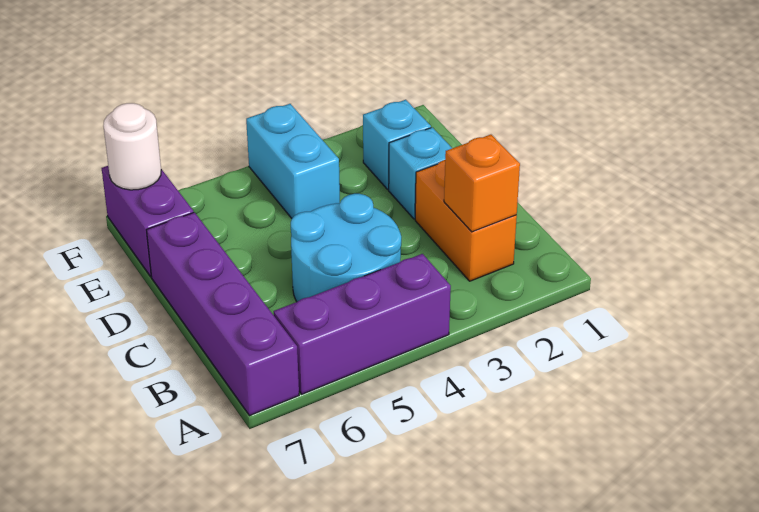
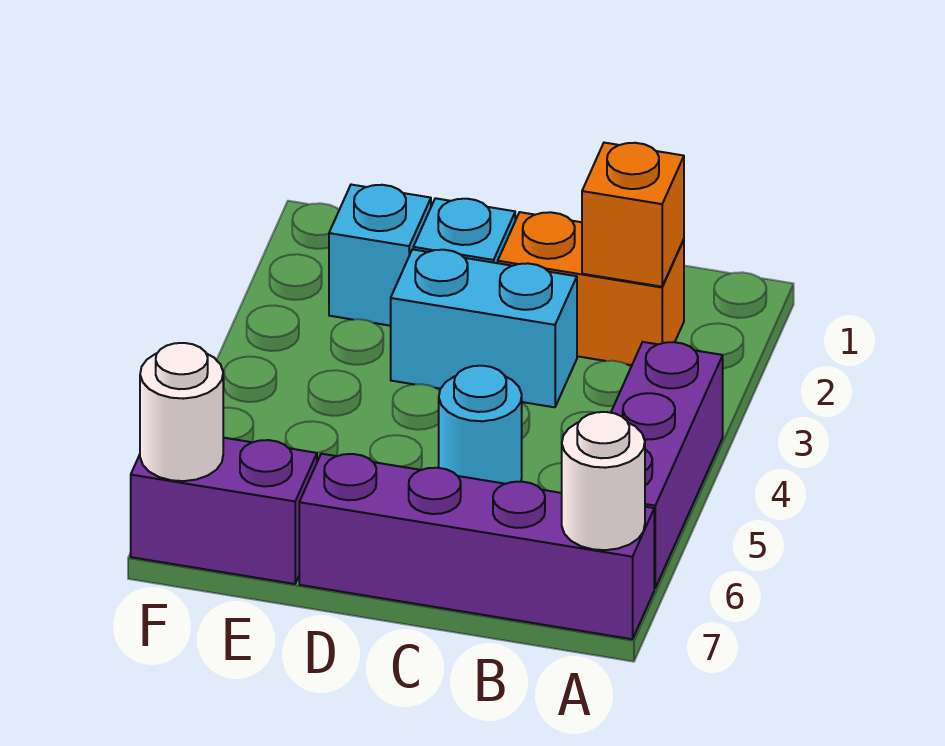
none -> white round brick A7 level 2
cyan round brick B4:C5 level 1 -> cyan round brick C5 level 1
cyan brick E4:F4 level 1 -> cyan brick C3:D3 level 1

